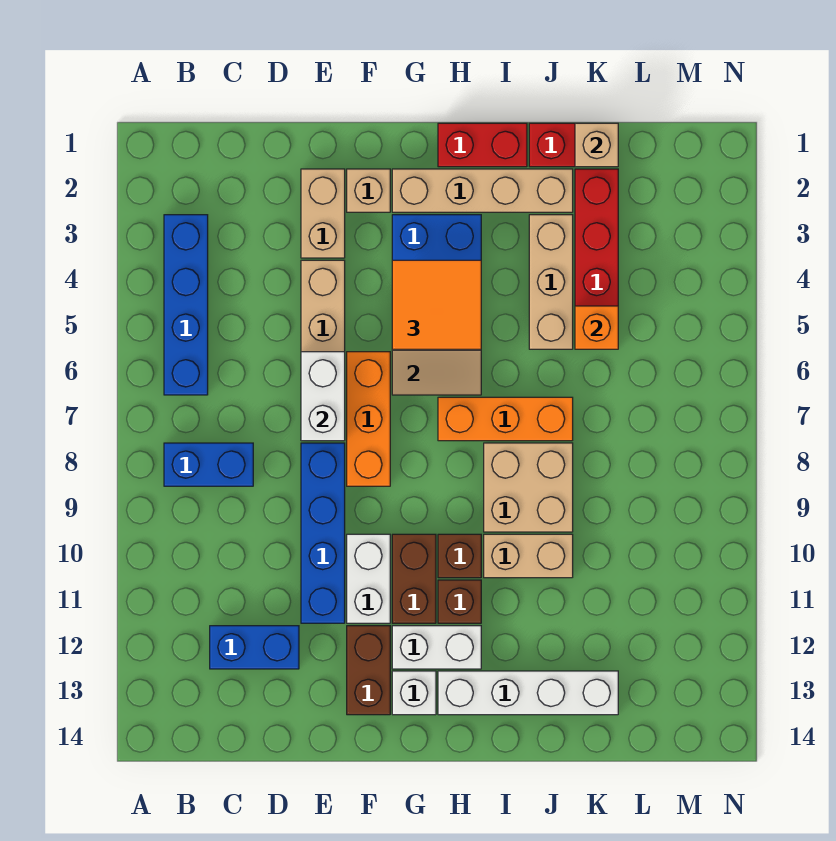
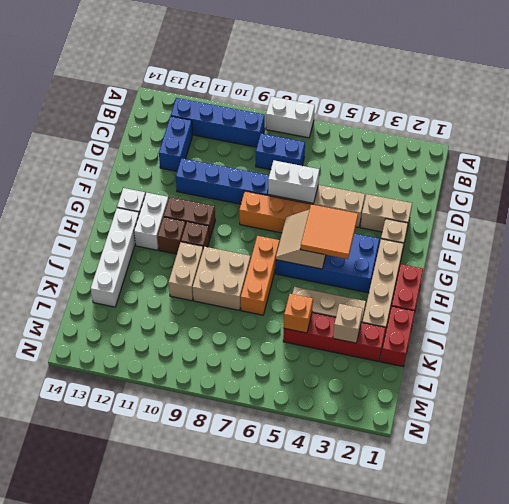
blue brick B3:B6 level 1 -> blue brick B9:B12 level 1
blue brick B8:C8 level 1 -> blue brick C7:C8 level 1
white brick F10:F11 level 1 -> white brick A7:A8 level 1
brown brick F12:F13 level 1 -> none
tan brick K1 level 2 -> tan brick K3 level 2

